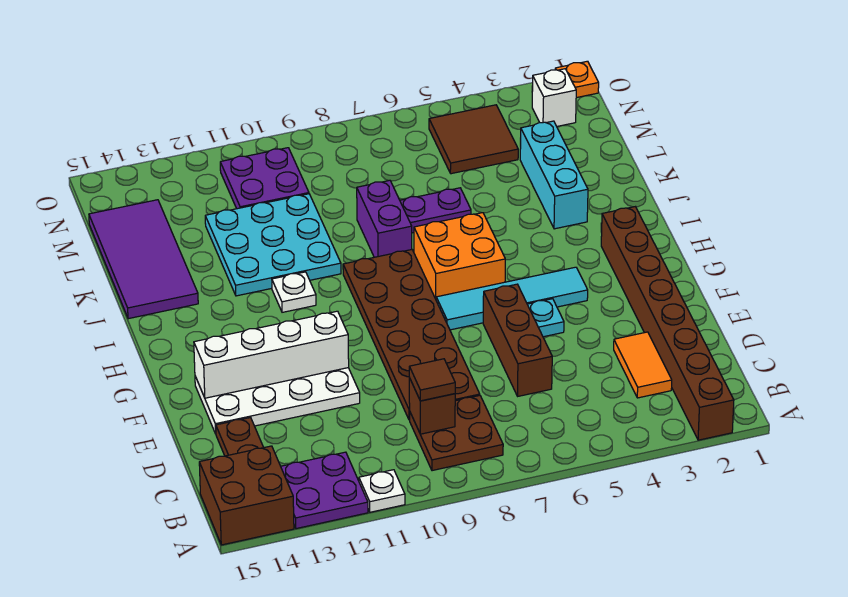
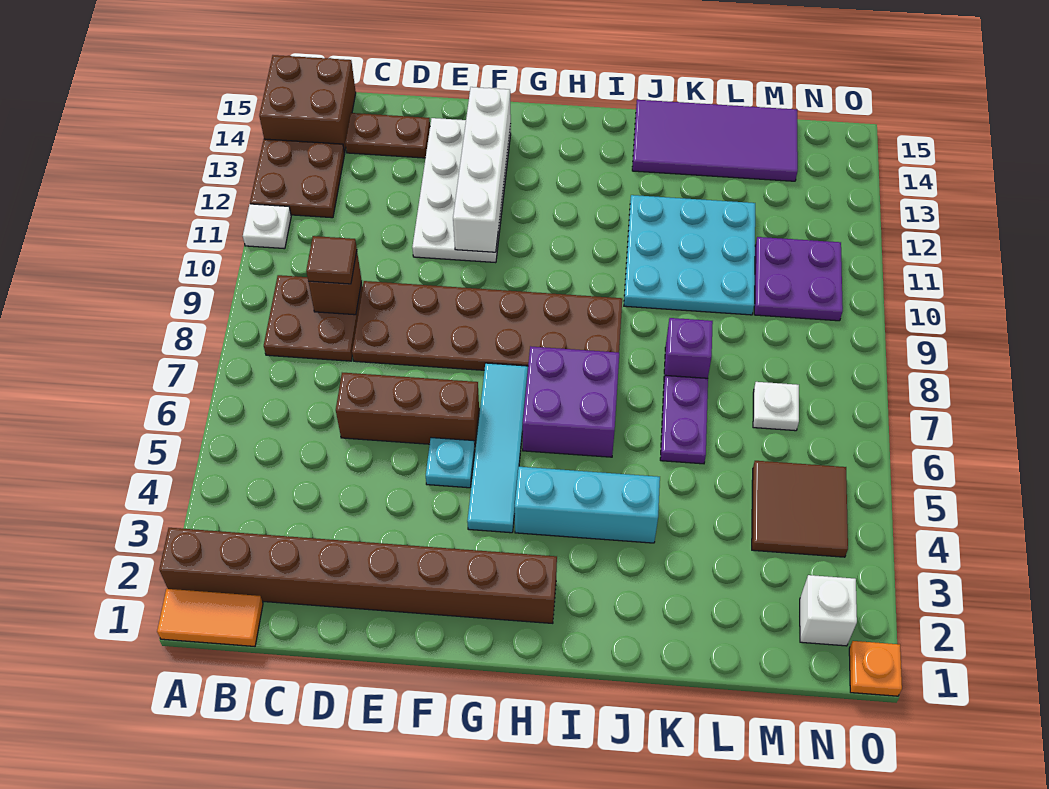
purple plate A12:B13 level 1 -> brown plate A12:B13 level 1
orange tile C3:D3 level 1 -> orange tile A1:B1 level 1
orange brick H6:I7 level 1 -> purple brick H6:I7 level 1
white plate I11 level 1 -> white plate M7 level 1
cyan brick J3:L3 level 1 -> cyan brick H4:J4 level 1
purple brick J8:K8 level 1 -> purple brick K8 level 1

